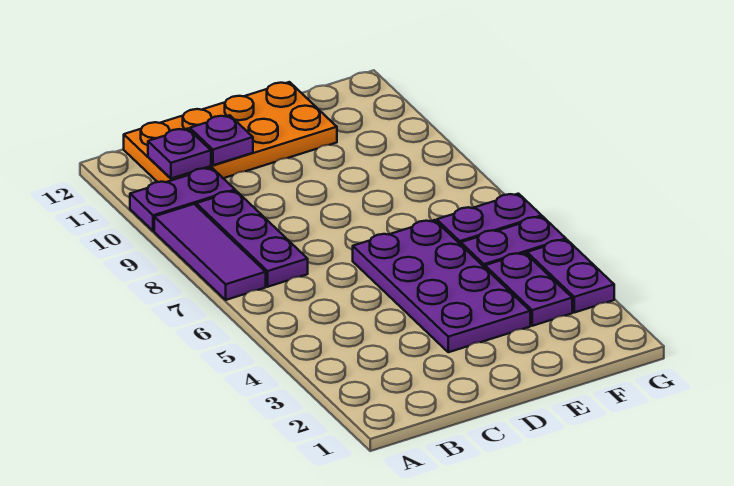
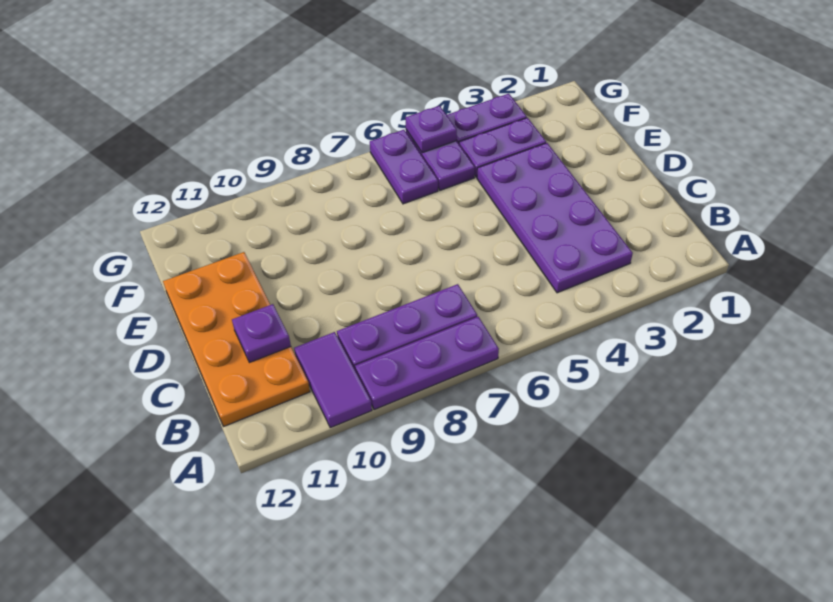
purple tile A7:A9 level 1 -> purple plate A7:A9 level 1
purple plate A10:B10 level 1 -> purple tile A10:B10 level 1
purple plate B11 level 2 -> purple plate G5 level 2
purple plate D3:E6 level 1 -> purple plate B3:E4 level 1

